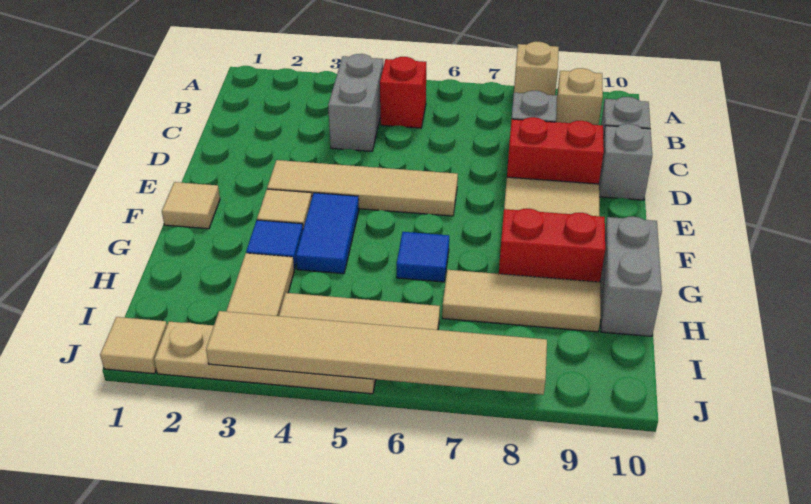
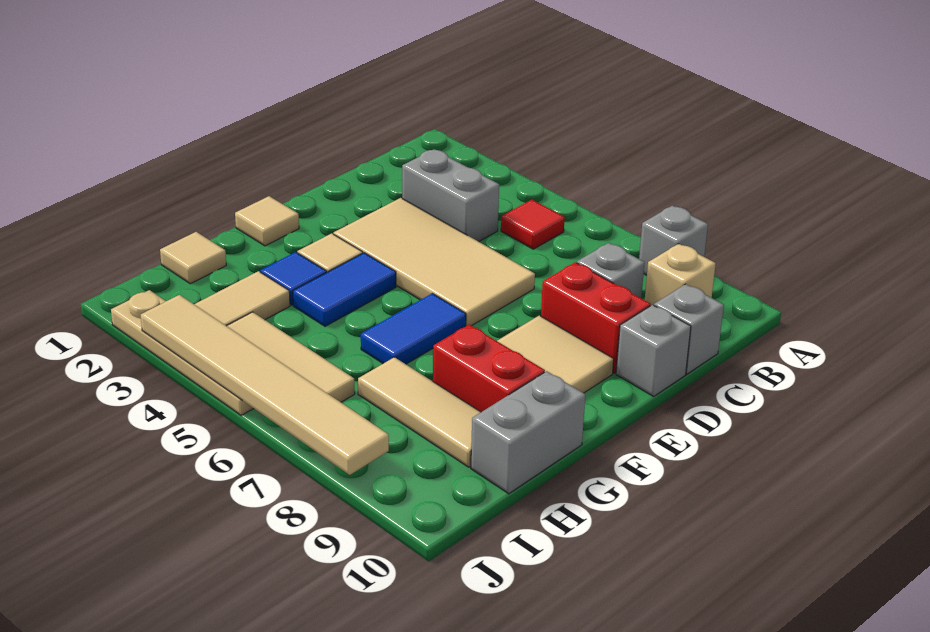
tan brick A8 level 1 -> grey brick A8 level 1
grey brick B4:C4 level 1 -> grey brick C3:C4 level 1
red brick B5 level 1 -> red tile B5 level 1
tan tile E3:E6 level 1 -> tan tile D3:E6 level 1
blue tile G6 level 1 -> blue tile F6:G6 level 1
tan tile J1 level 1 -> tan tile H1 level 1

